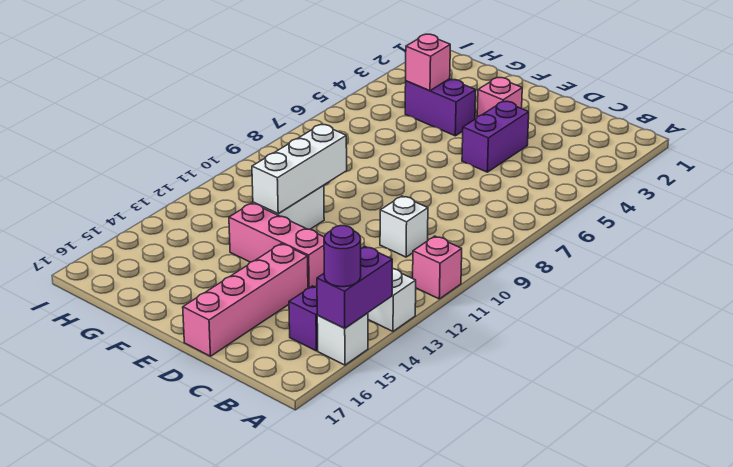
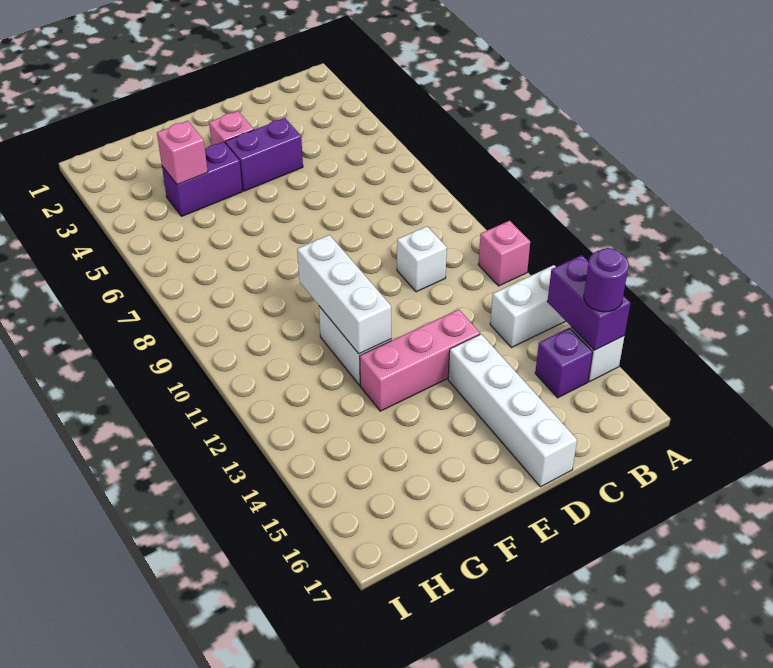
purple brick D4:D5 level 1 -> purple brick D4:E4 level 1
pink brick D14:D17 level 1 -> white brick D14:D17 level 1

